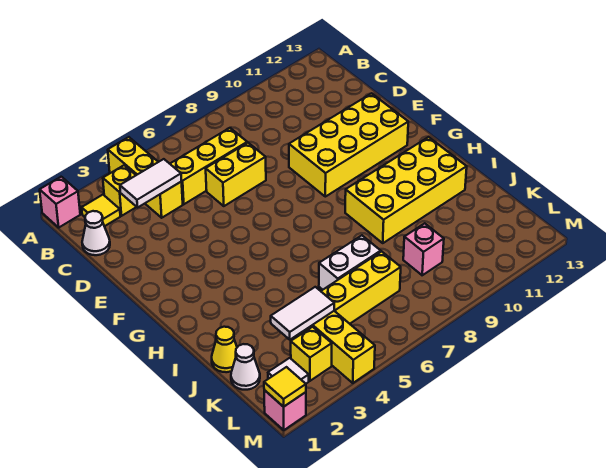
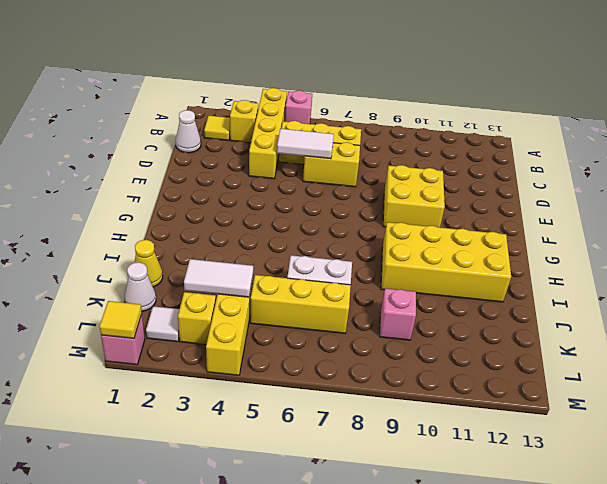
pink brick A1 level 1 -> pink brick A5 level 1
yellow brick A4:C4 level 1 -> yellow brick A4:D4 level 1
white tile C3:C4 level 2 -> white tile D5:D6 level 2
yellow brick E9:F12 level 1 -> yellow brick E9:F10 level 1

